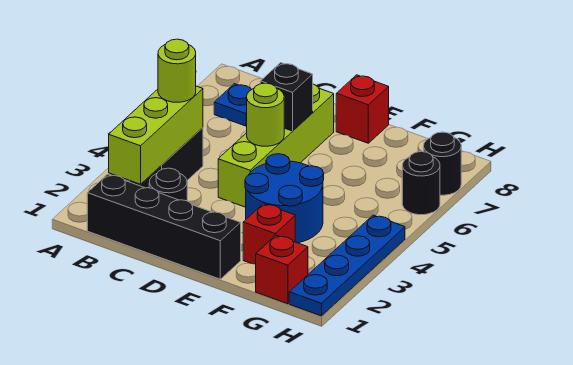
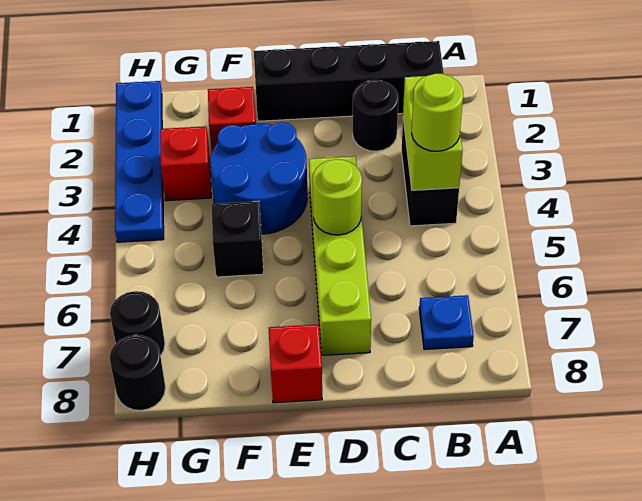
lime brick B2:B4 level 2 -> lime brick B3:B4 level 2
black brick D6 level 2 -> black brick F5 level 1
red brick G1 level 1 -> red brick G3 level 1
black round brick H6 level 1 -> black round brick H8 level 1

